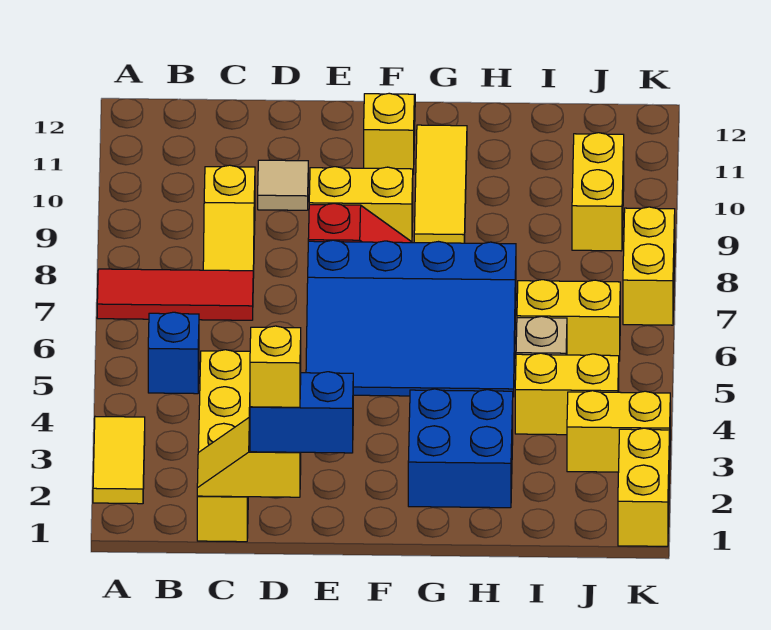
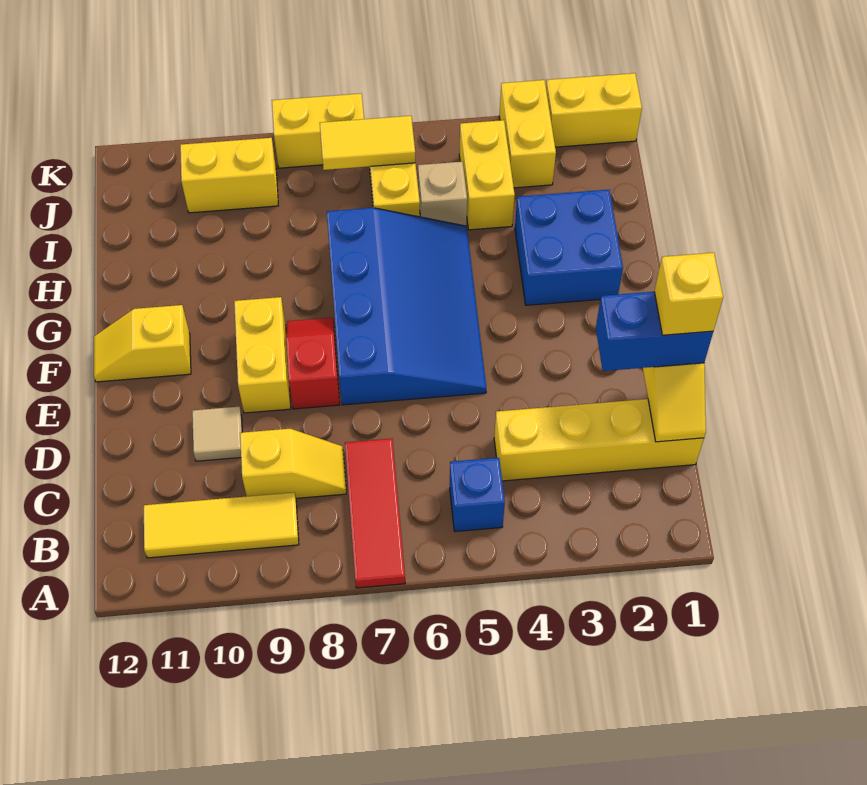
yellow tile A2:A3 level 1 -> yellow tile J6:J7 level 2
blue brick D1:E1 level 3 -> blue brick D1:D2 level 3
yellow tile G9:G11 level 1 -> yellow tile B9:B11 level 1

